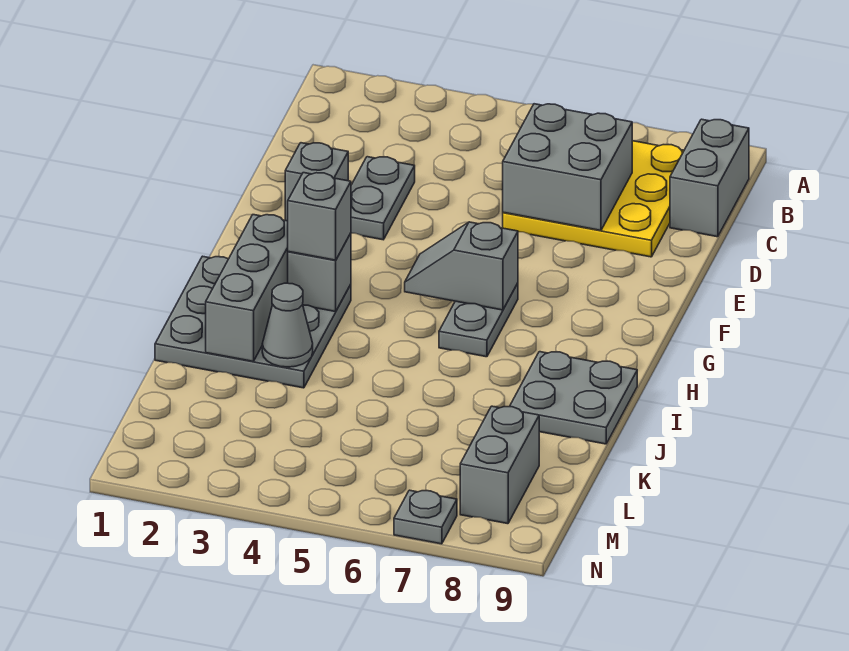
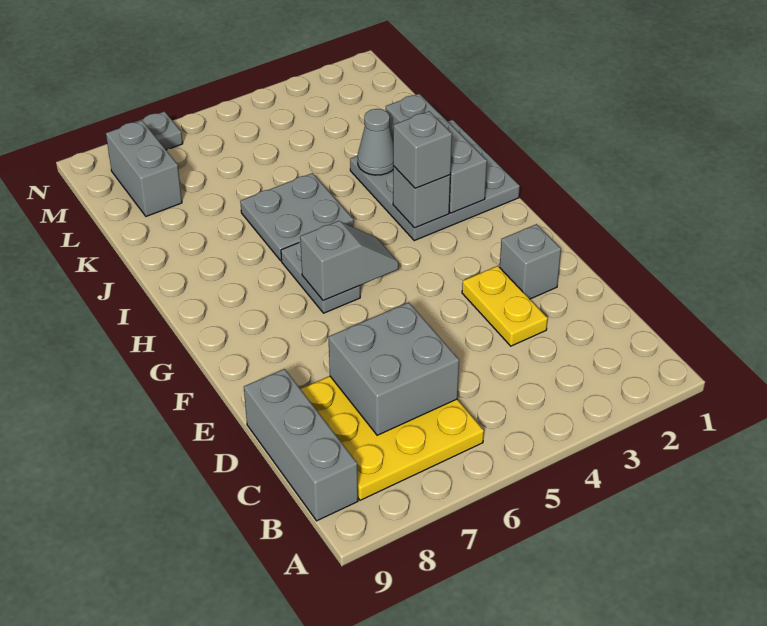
grey brick B9:C9 level 1 -> grey brick B9:D9 level 1
grey plate D3:E3 level 1 -> yellow plate D3:E3 level 1
grey plate I8:J9 level 1 -> grey plate I5:J6 level 1

